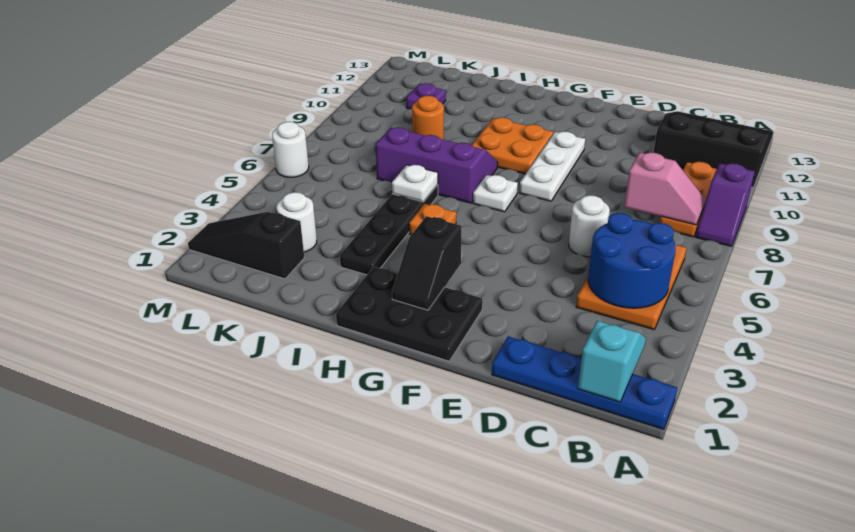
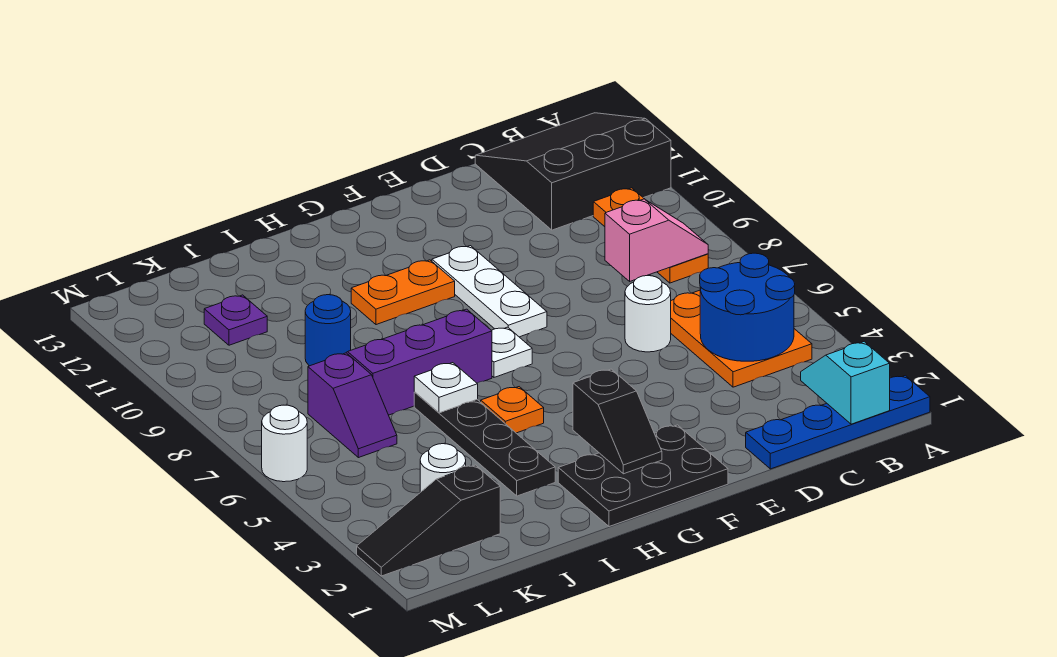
purple slope A8:A9 level 1 top 9 -> purple slope K6:K7 level 1 top 7
orange plate G9:H10 level 1 -> orange plate G10:H10 level 1
orange round brick J9 level 1 -> blue round brick J9 level 1

